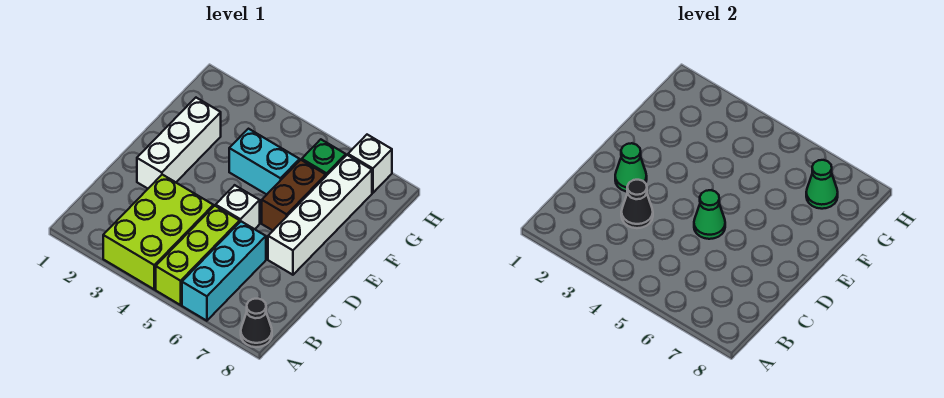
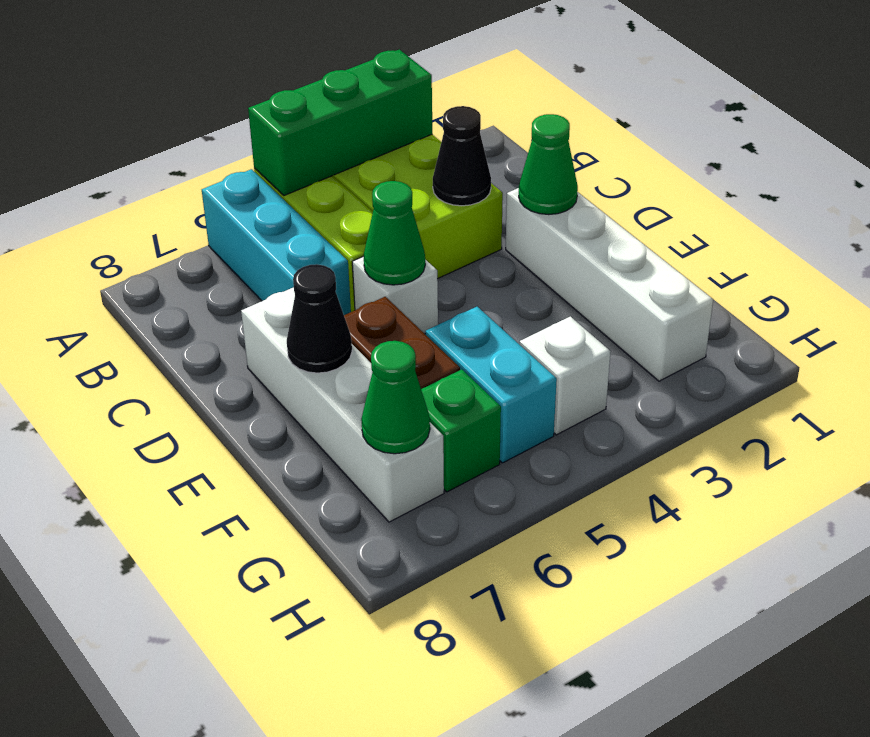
none -> green brick A3:A5 level 2
black cone A8 level 1 -> black cone E7 level 2
white brick D2:F2 level 1 -> white brick D2:G2 level 1
cyan brick F4:F5 level 1 -> cyan brick F5:G5 level 1
white brick H7 level 1 -> white brick G4 level 1

